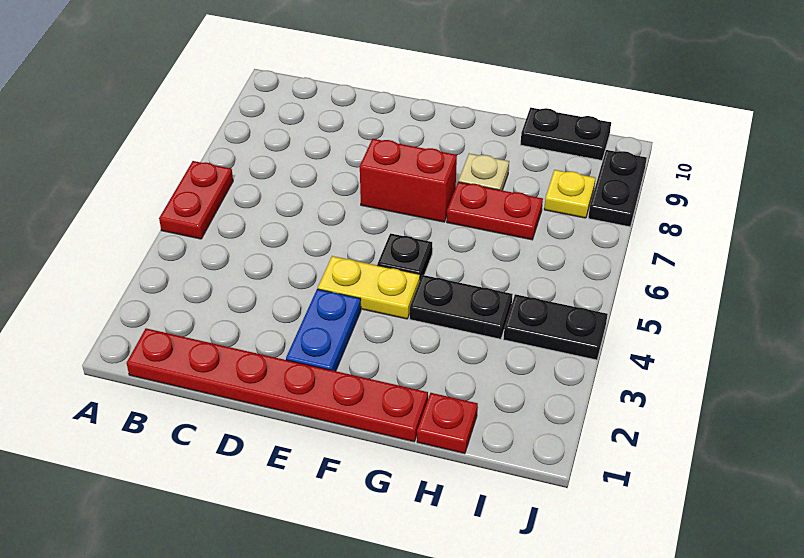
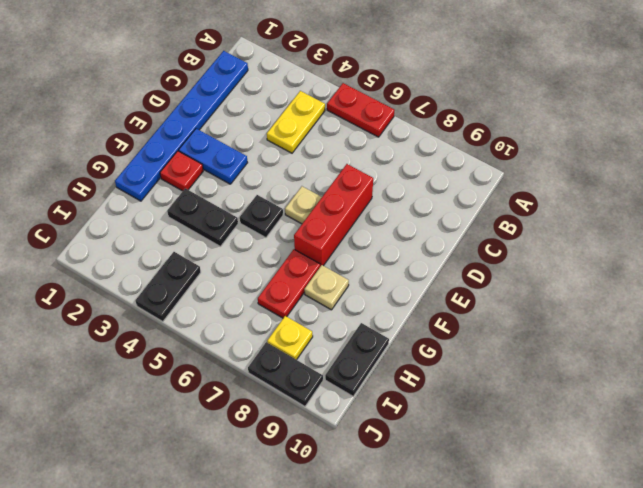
red plate B1:G1 level 1 -> blue plate B1:G1 level 1
yellow plate E4:F4 level 1 -> yellow plate B4:C4 level 1
none -> tan plate E6 level 1
red brick E7:F7 level 1 -> red brick D7:F7 level 1
black plate G4:H4 level 1 -> black plate G3:G4 level 1
red plate H1 level 1 -> red plate F2 level 1

